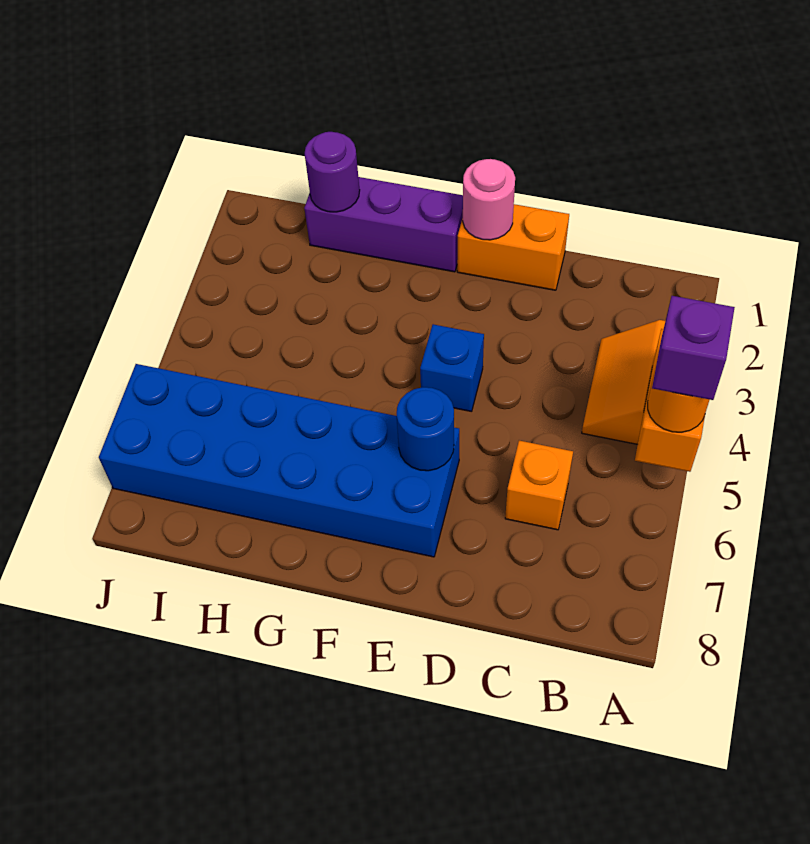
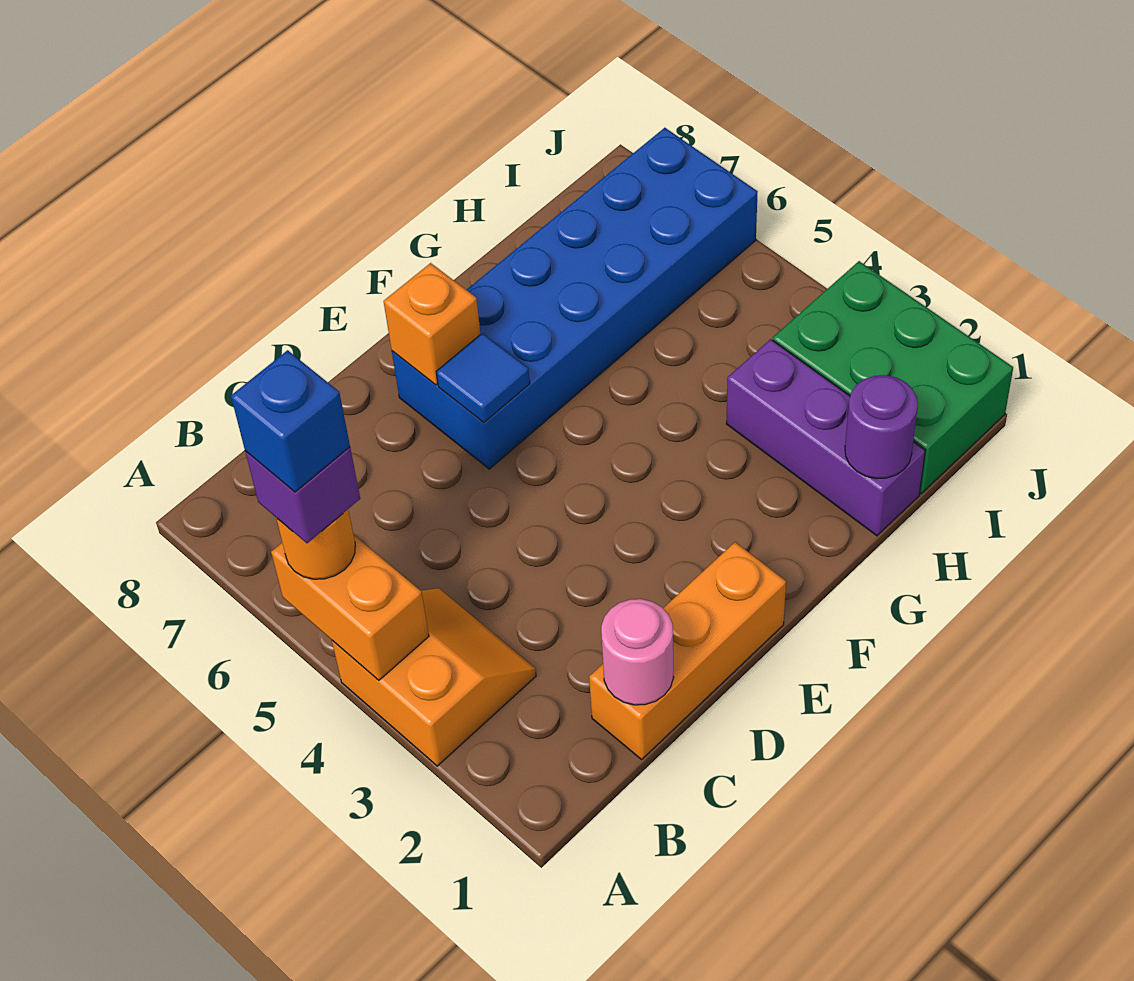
orange brick C6 level 1 -> orange brick E7 level 2
orange brick D1:E1 level 1 -> orange brick C1:E1 level 1
pink round brick E1 level 2 -> pink round brick C1 level 2
blue brick E4 level 1 -> blue brick A5 level 5
blue round brick E6 level 2 -> blue tile E6 level 2
purple brick F1:H1 level 1 -> purple brick H1:H3 level 1
none -> green brick I1:J3 level 1

